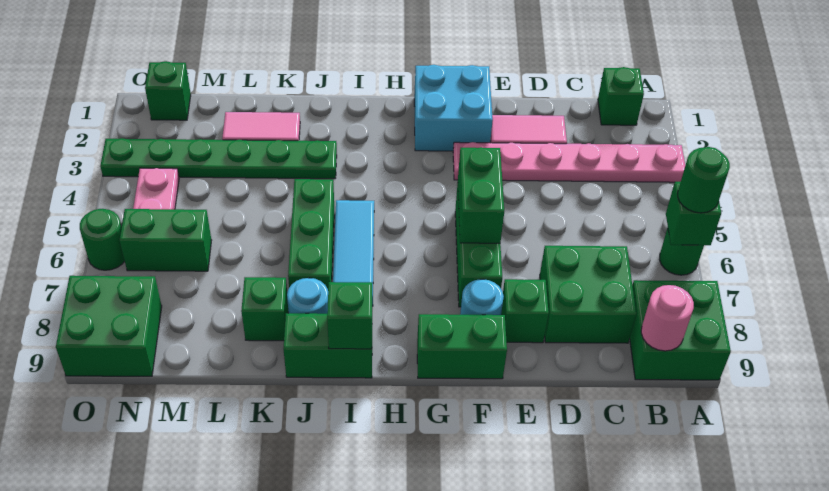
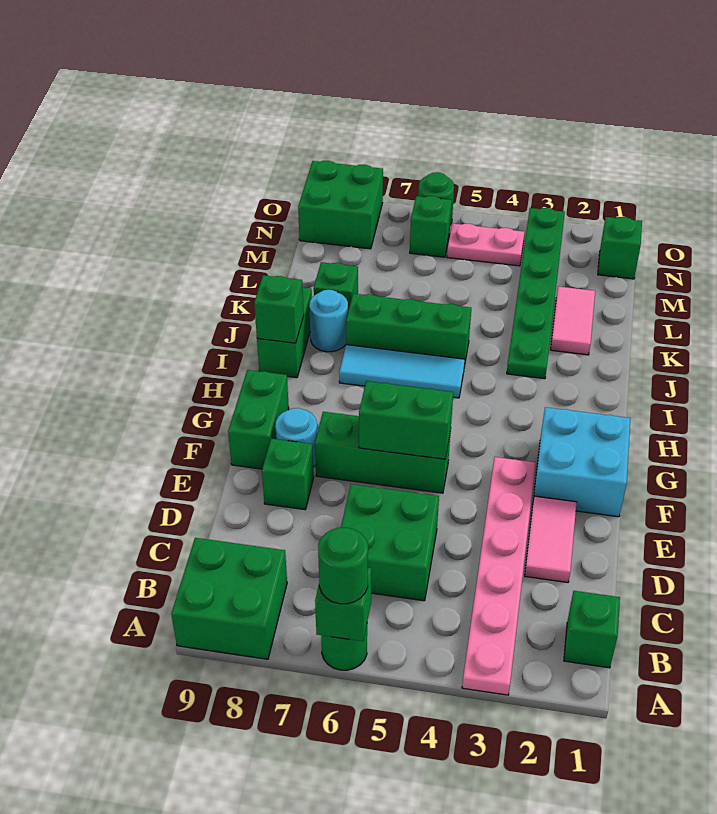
pink round brick B9 level 2 -> none
green brick C7:D8 level 1 -> green brick C5:D6 level 1
green brick M6:N6 level 1 -> green brick N6 level 1

